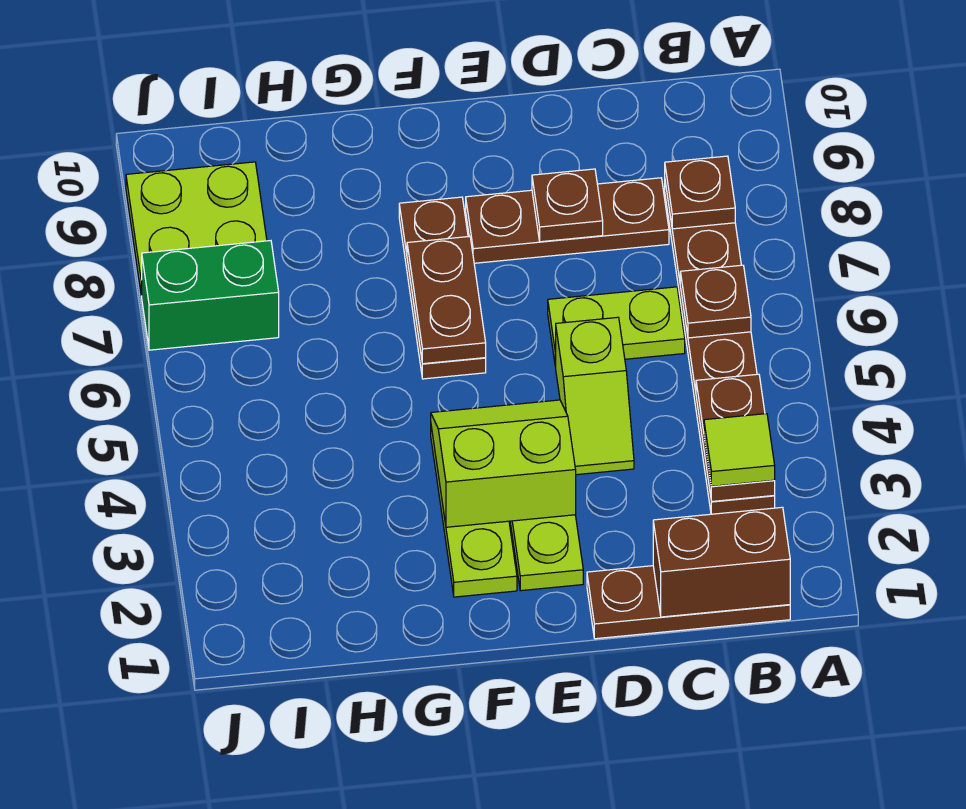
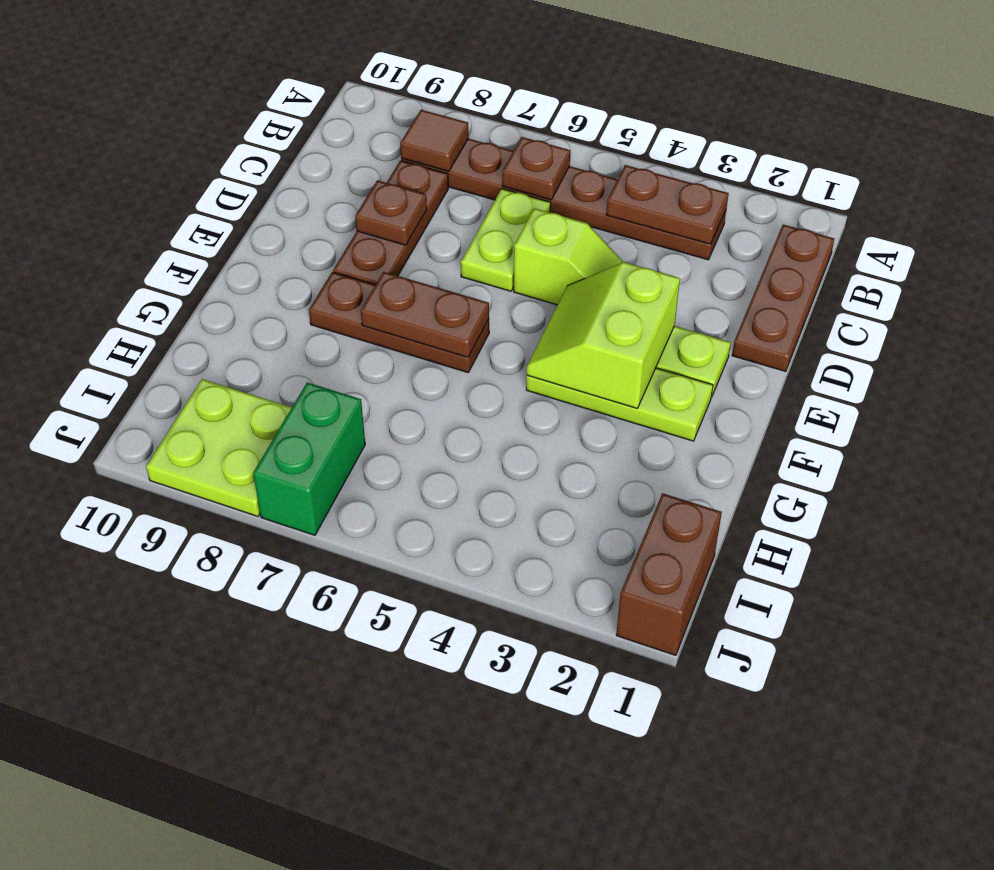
brown brick B1:C1 level 2 -> brown brick I1:J1 level 1
lime tile B3 level 3 -> none
brown plate B8 level 2 -> brown tile B8 level 2

